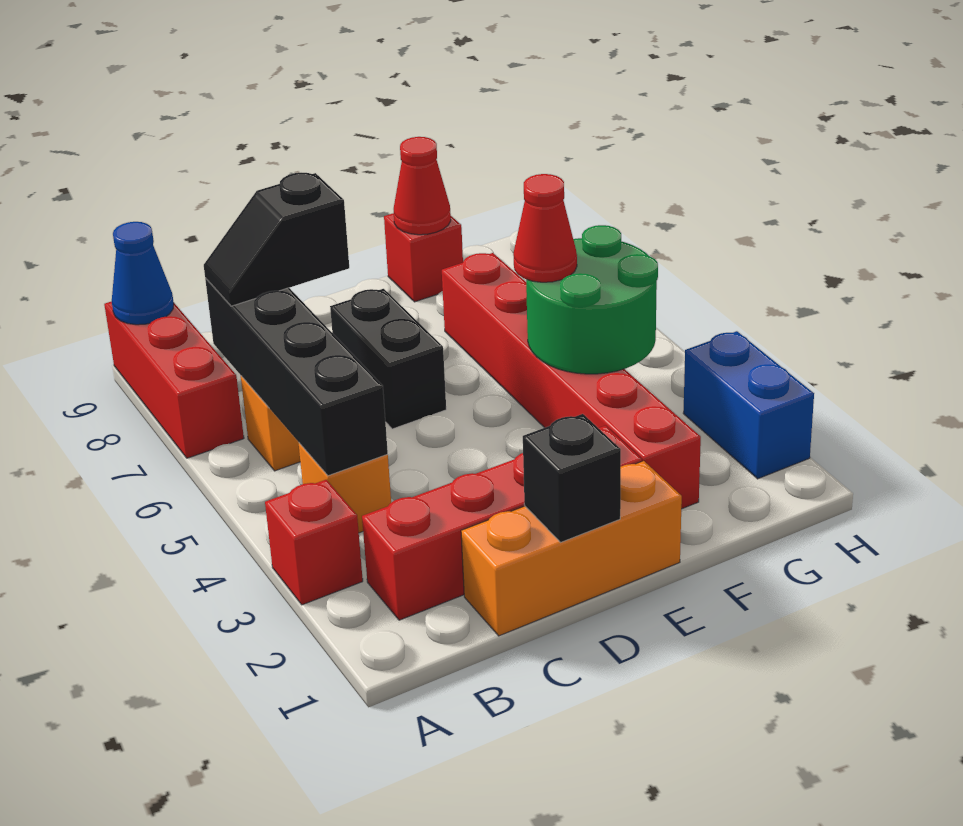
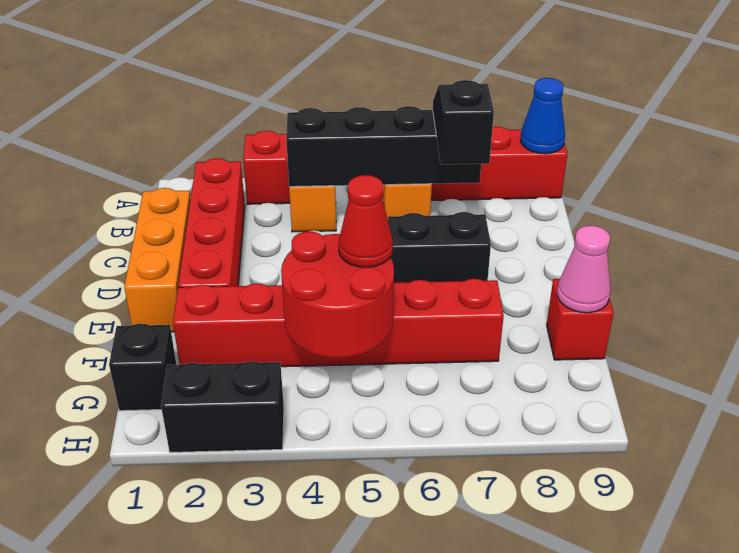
black brick D1 level 2 -> black brick G1 level 1
green round brick F4:G5 level 2 -> red round brick F4:G5 level 2
red cone F9 level 2 -> pink cone F9 level 2
blue brick H2:H3 level 1 -> black brick H2:H3 level 1

